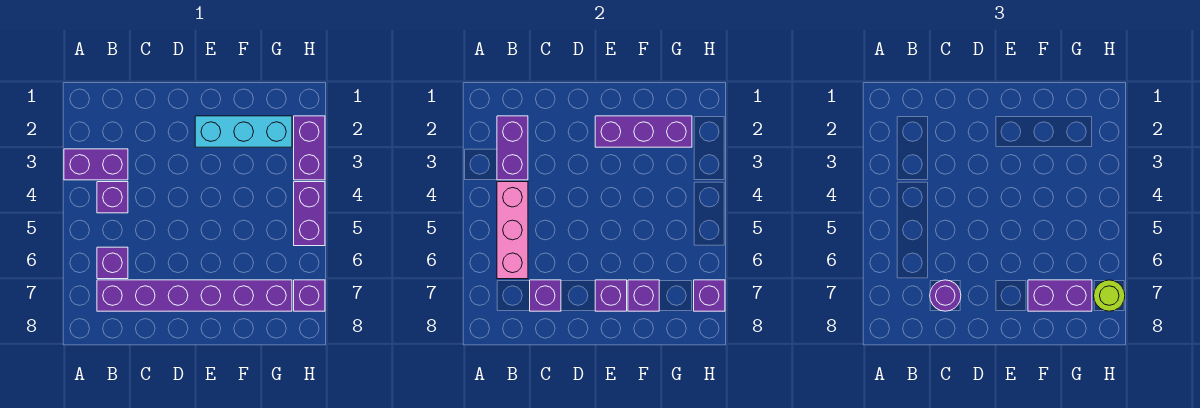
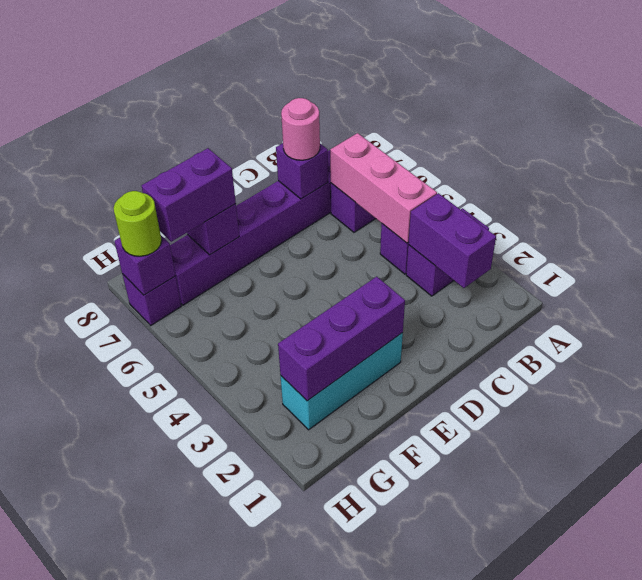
purple round brick C7 level 3 -> pink round brick C7 level 3
purple brick E7 level 2 -> none
purple brick H2:H3 level 1 -> none
purple brick H4:H5 level 1 -> none

